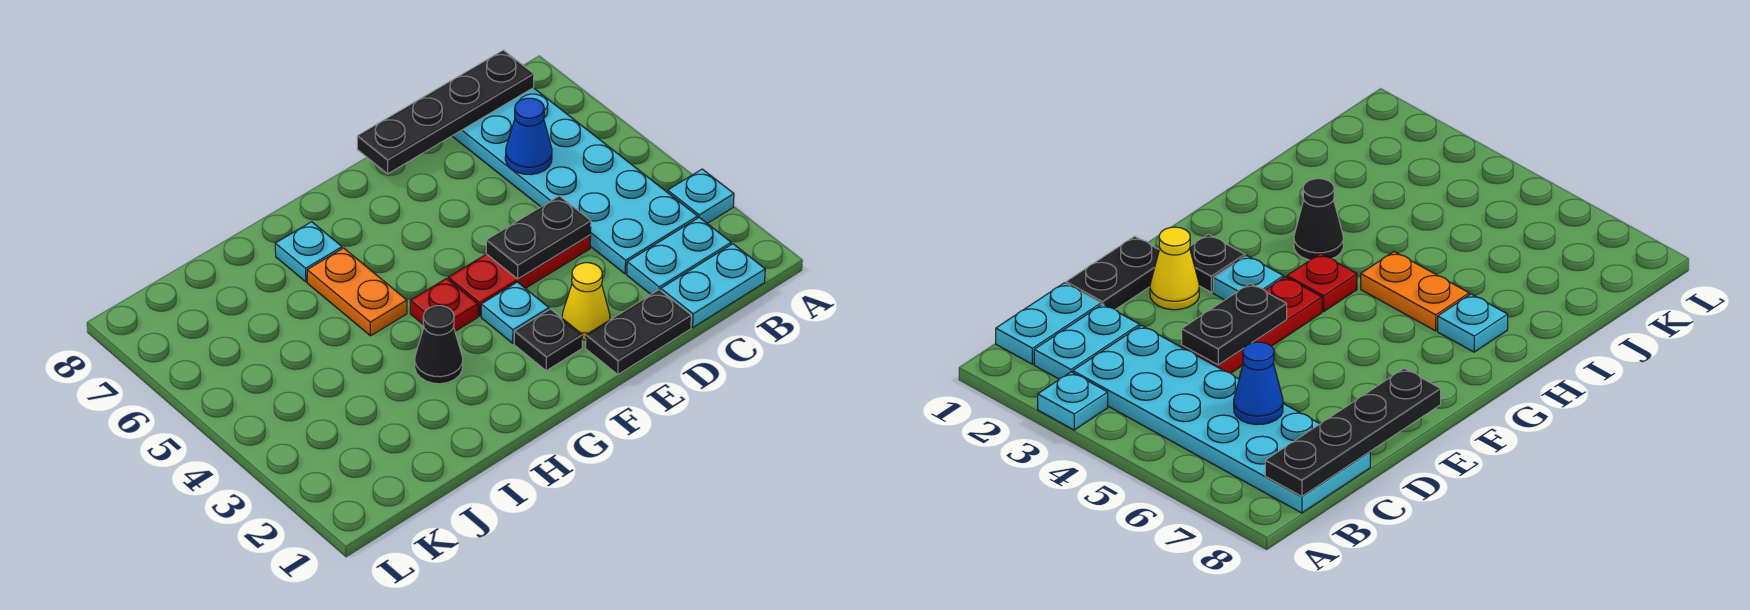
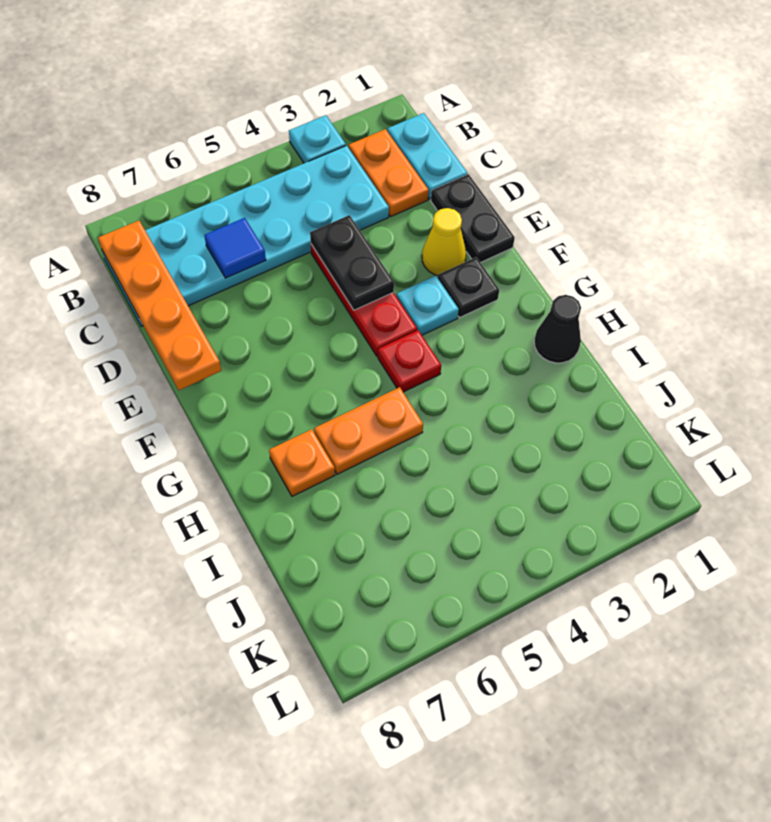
cyan plate B2:C2 level 1 -> orange plate B2:C2 level 1
black plate B8:E8 level 2 -> orange plate B8:E8 level 2
blue cone C6 level 2 -> blue tile C6 level 2
black cone H3 level 1 -> black cone H1 level 1
cyan plate H7 level 1 -> orange plate H7 level 1

